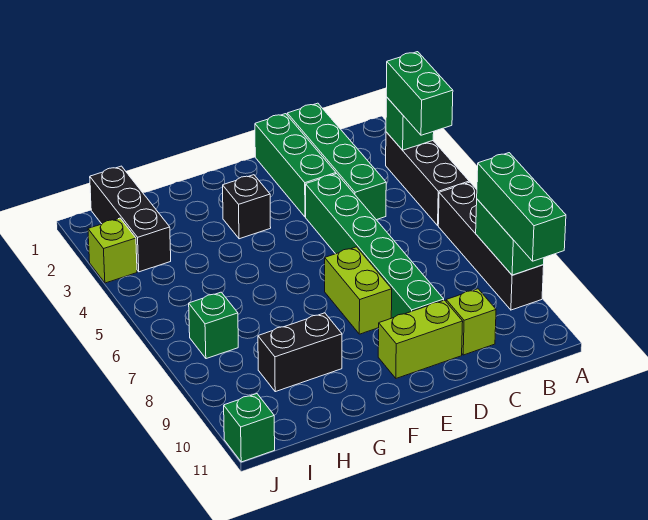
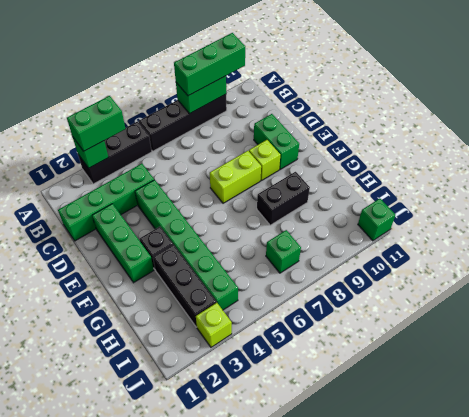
lime brick C10 level 1 -> lime brick E9 level 1
green brick D1:D3 level 1 -> green brick D2:F2 level 1
green brick D4:D9 level 1 -> green brick D4:I4 level 1
lime brick D10:E10 level 1 -> green brick D10:E10 level 1
black brick G9:H9 level 1 -> black brick G8:G9 level 1
black brick I1:I3 level 1 -> black brick G3:I3 level 1

